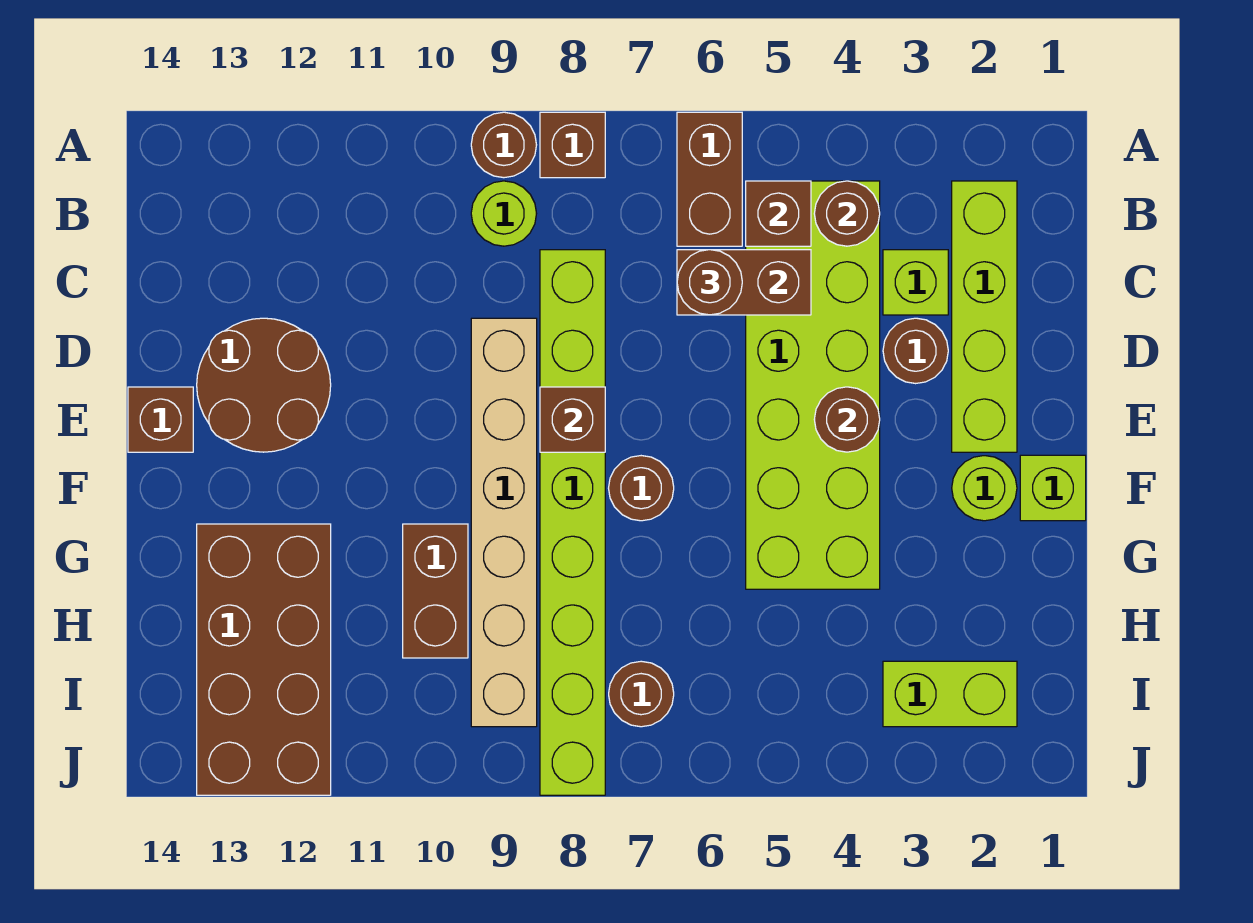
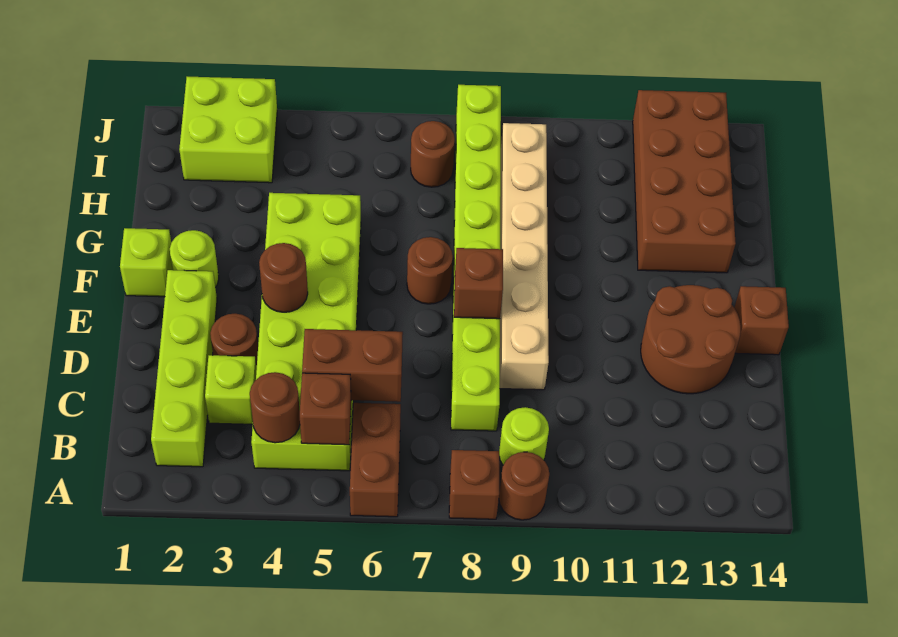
brown round brick C6 level 3 -> none
brown brick G10:H10 level 1 -> none
lime brick I2:I3 level 1 -> lime brick I2:J3 level 1

